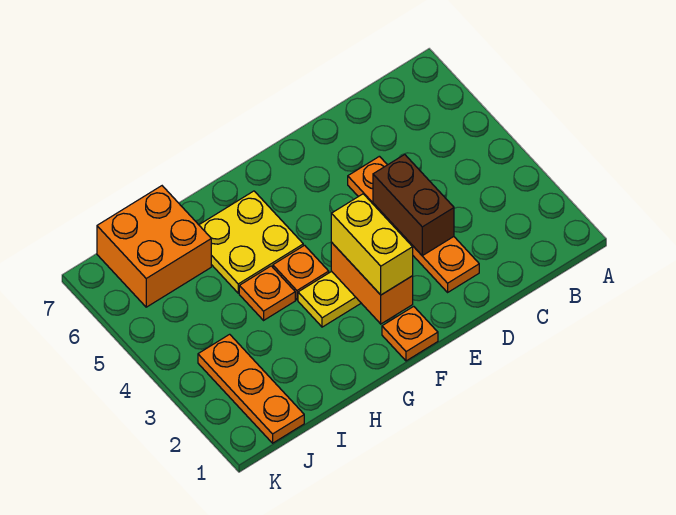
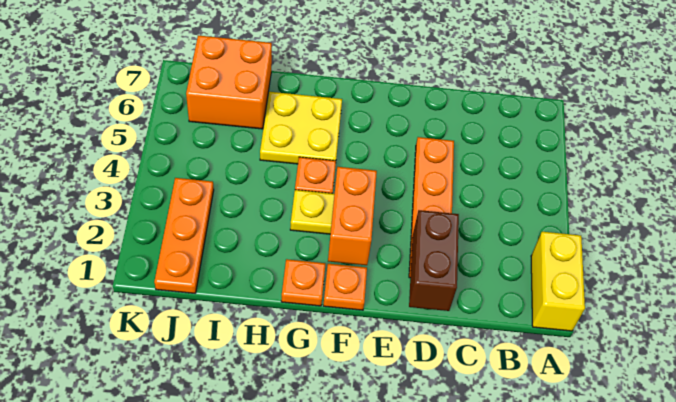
brown brick D3:D4 level 2 -> brown brick D1:D2 level 2
yellow brick F2:F3 level 3 -> yellow brick A1:A2 level 1
orange plate H4 level 1 -> orange plate G1 level 1

